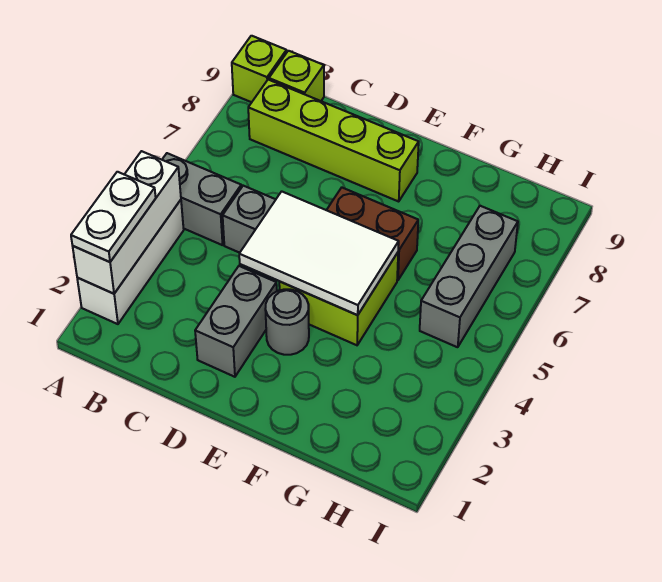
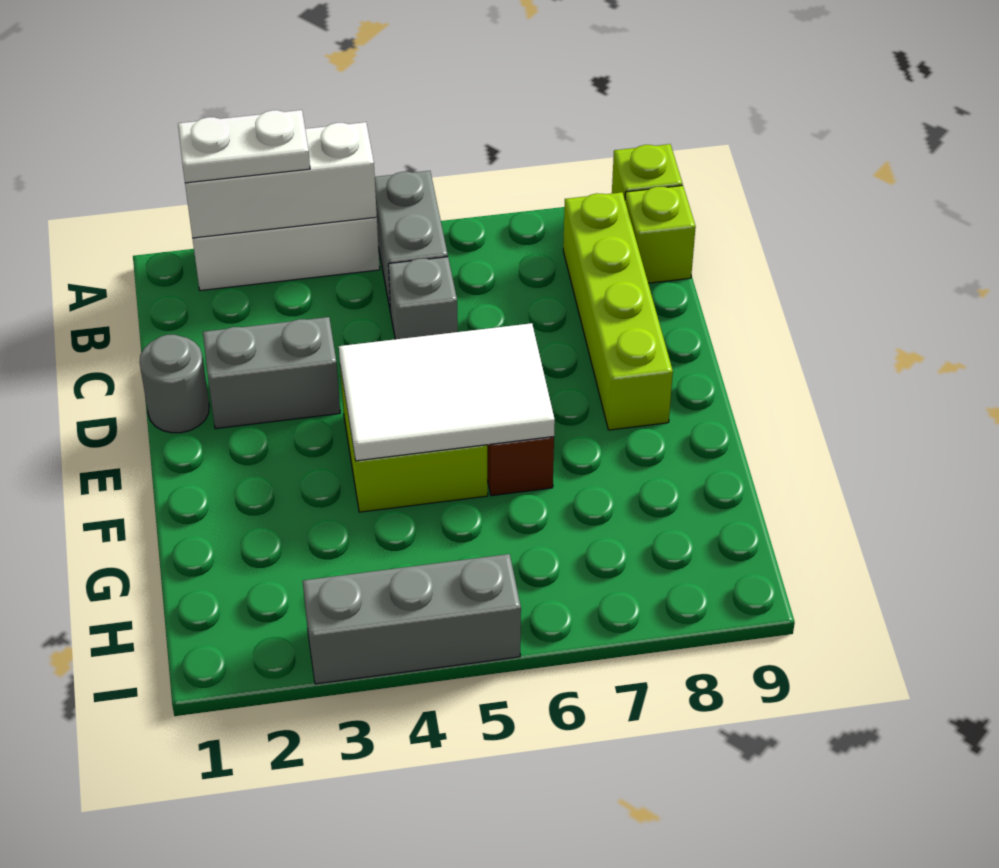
white tile D4:F5 level 2 -> white tile E4:F6 level 2
grey round brick E3 level 1 -> grey round brick D1 level 1
grey brick H5:H7 level 1 -> grey brick I3:I5 level 1

